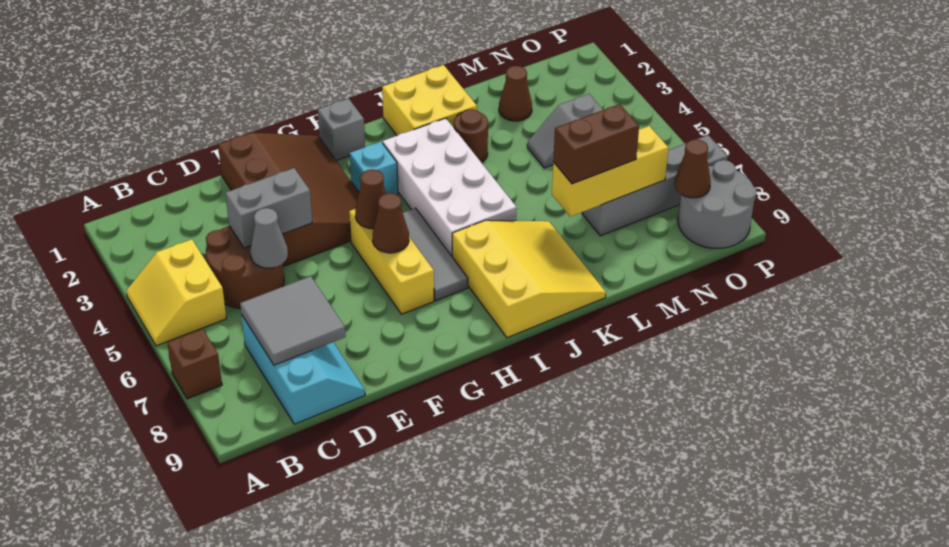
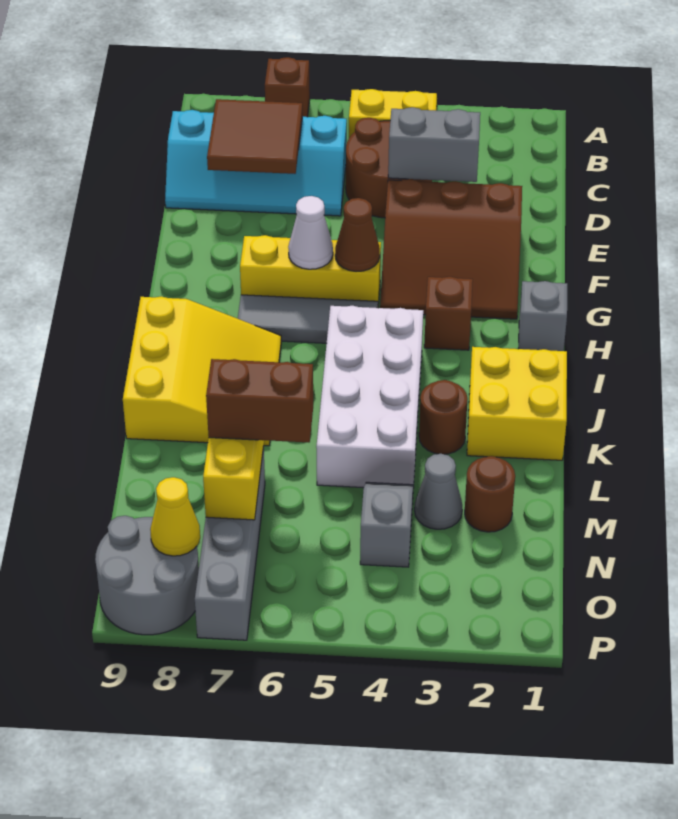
cyan slope C7:D9 level 1 top C -> cyan slope C6:D9 level 1 top C
grey tile C7:D8 level 2 -> brown tile C7:D8 level 2
grey brick D4:E4 level 2 -> grey brick D3:D4 level 2
grey cone D5 level 2 -> grey cone M3 level 1
brown slope E1:G4 level 1 top E -> brown slope E2:G4 level 1 top E
brown cone G6 level 2 -> white cone G6 level 2
cyan brick H3 level 1 -> brown brick H3 level 1
white brick I3:J6 level 1 -> white brick I4:L5 level 1
yellow slope I7:K9 level 1 top I -> yellow slope I7:K9 level 1 top 9
brown brick L7:M7 level 3 -> brown brick M6:M7 level 3
brown cone M2 level 1 -> brown round brick M2 level 1
brown cone O8 level 2 -> yellow cone O8 level 2

